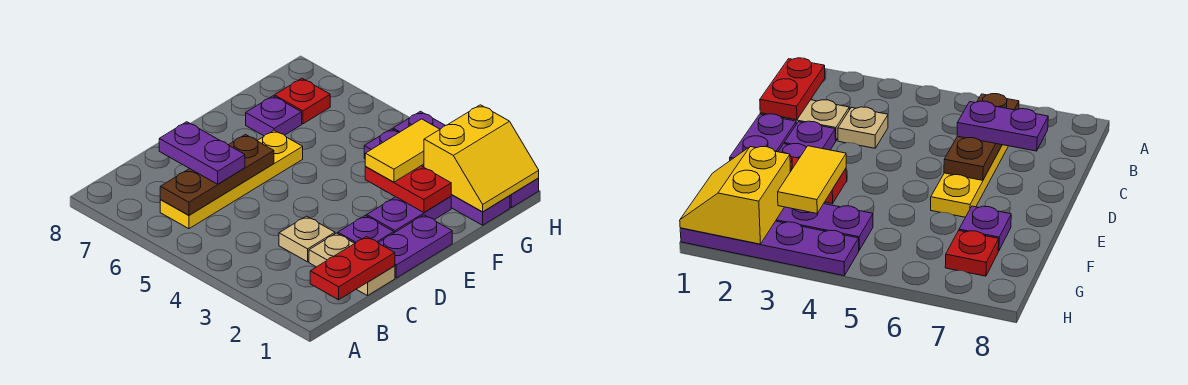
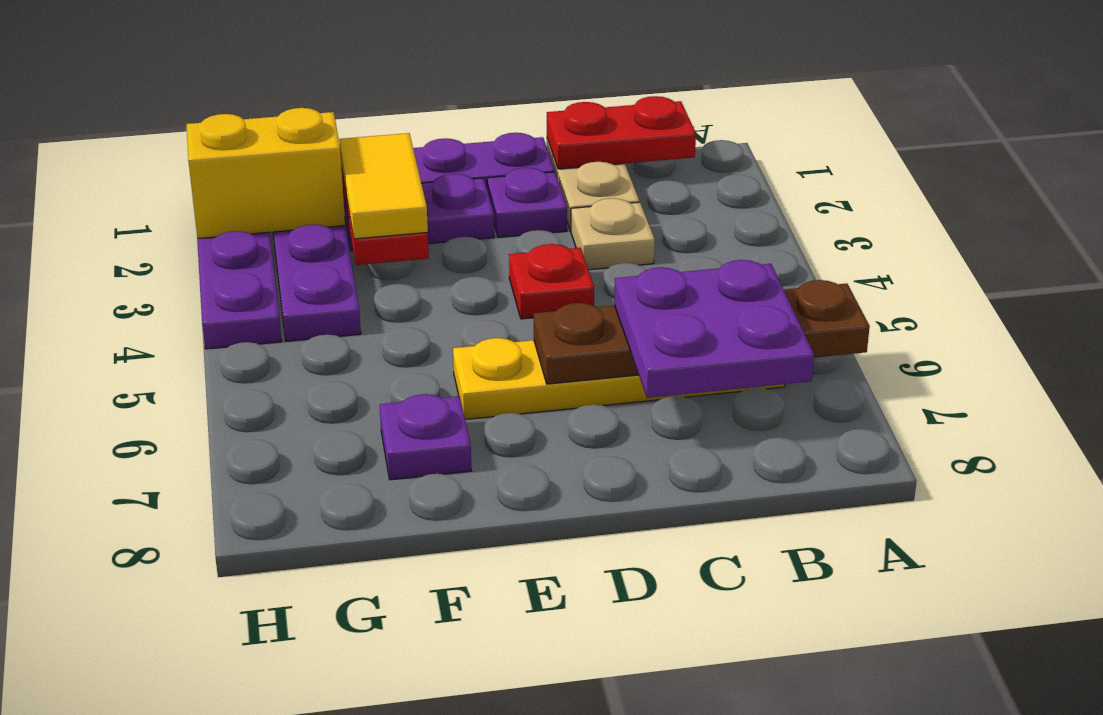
brown plate B6:D6 level 2 -> brown plate A6:D6 level 2
purple plate C6:C7 level 3 -> purple plate B6:C7 level 3
yellow tile F3:G3 level 3 -> yellow tile F2:F3 level 3
red plate G7 level 1 -> red plate D4 level 1

